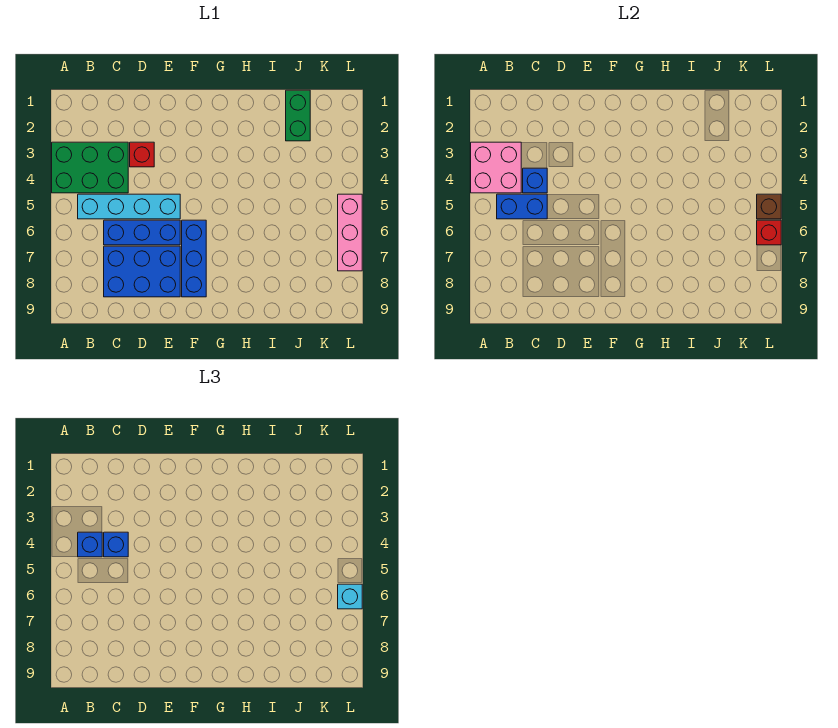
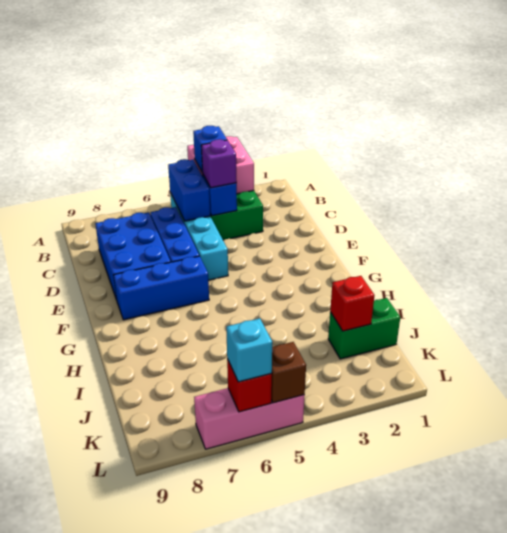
blue brick C4 level 3 -> purple brick C4 level 3
red brick D3 level 1 -> red brick J2 level 2

